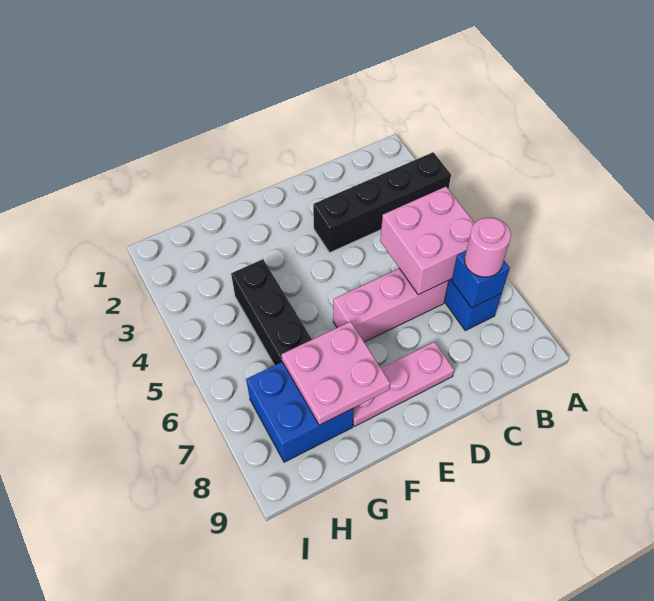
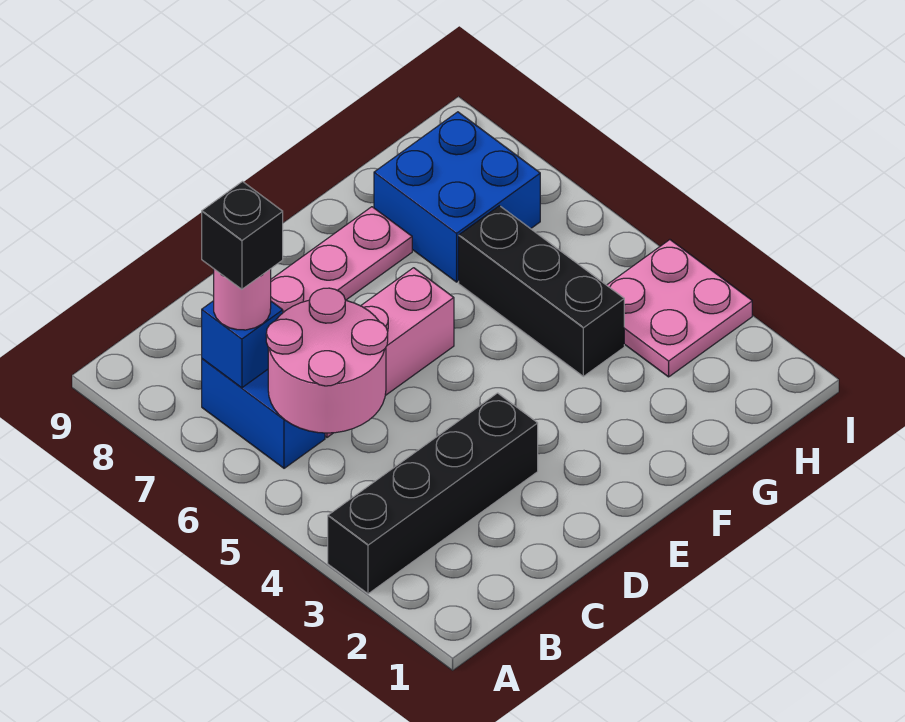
pink brick B5:C6 level 2 -> pink round brick B5:C6 level 2
none -> black brick B7 level 4
pink plate F7:G8 level 2 -> pink plate H3:I4 level 1

